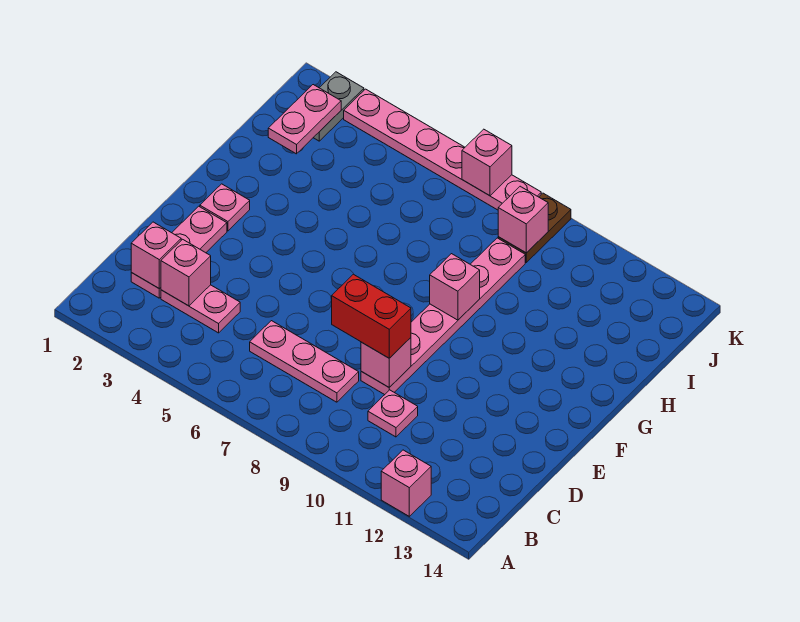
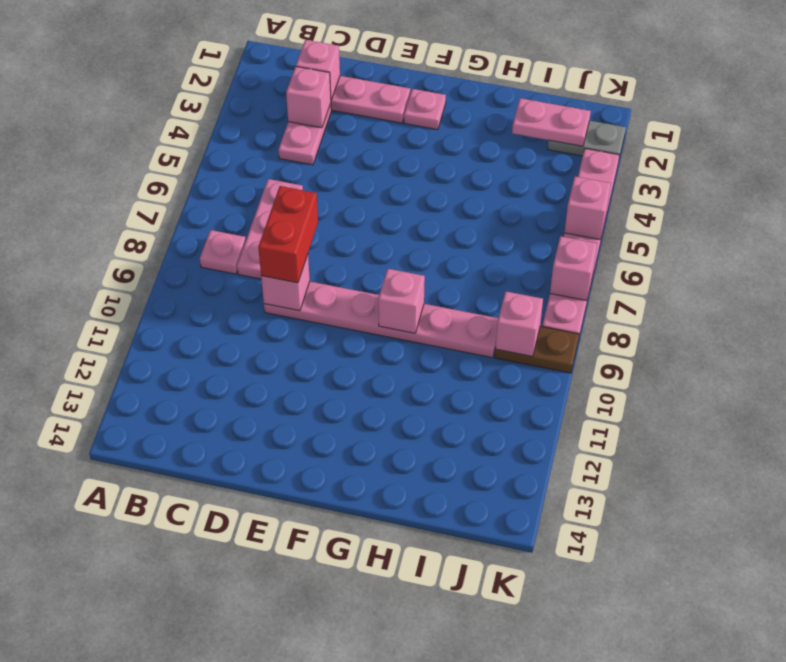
pink brick A12 level 1 -> pink brick K5 level 2
pink plate C10 level 1 -> pink plate B8 level 1

